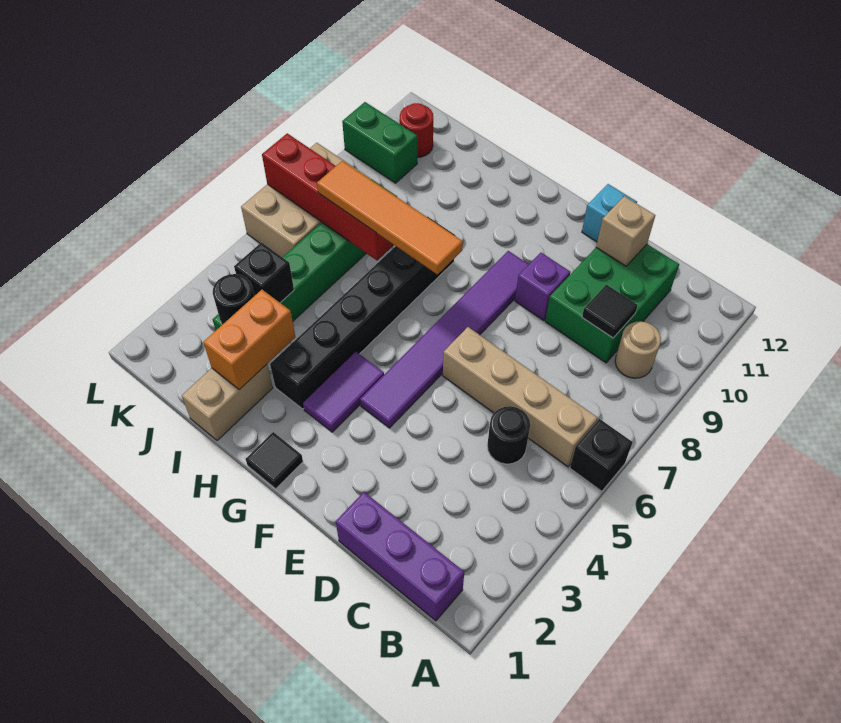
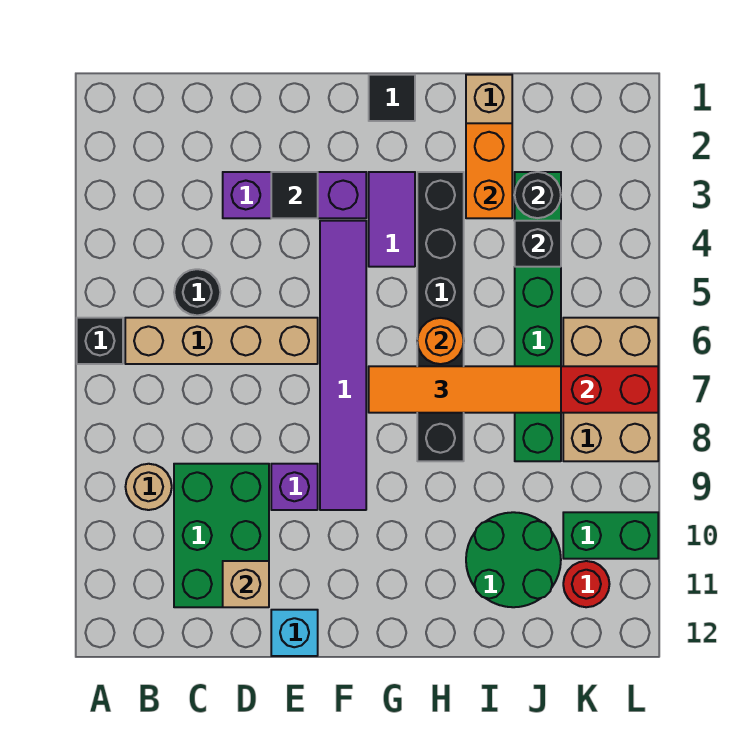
purple brick B1:D1 level 1 -> purple brick D3:F3 level 1
black tile C9 level 2 -> black tile E3 level 2
none -> orange round brick H6 level 2
none -> green round brick I10:J11 level 1

